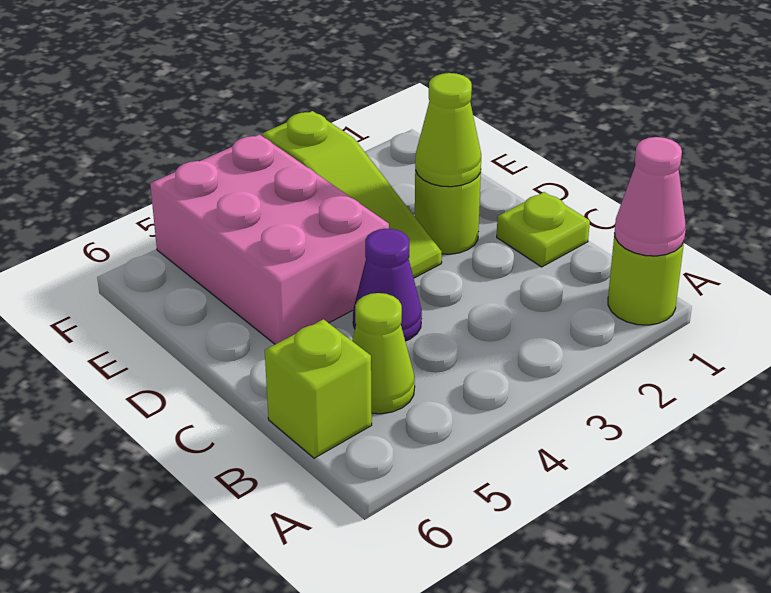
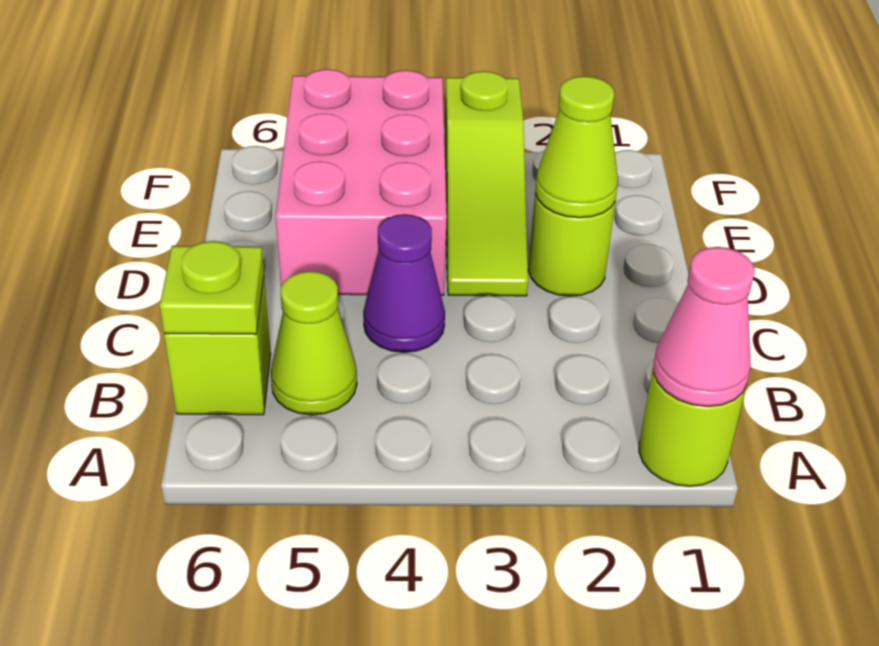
lime plate C1 level 1 -> lime plate B6 level 2

